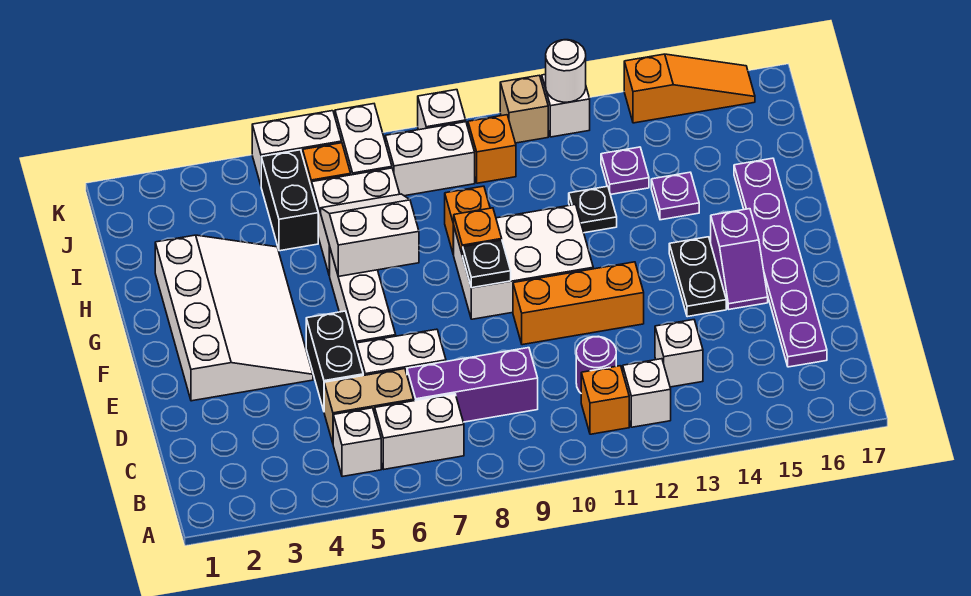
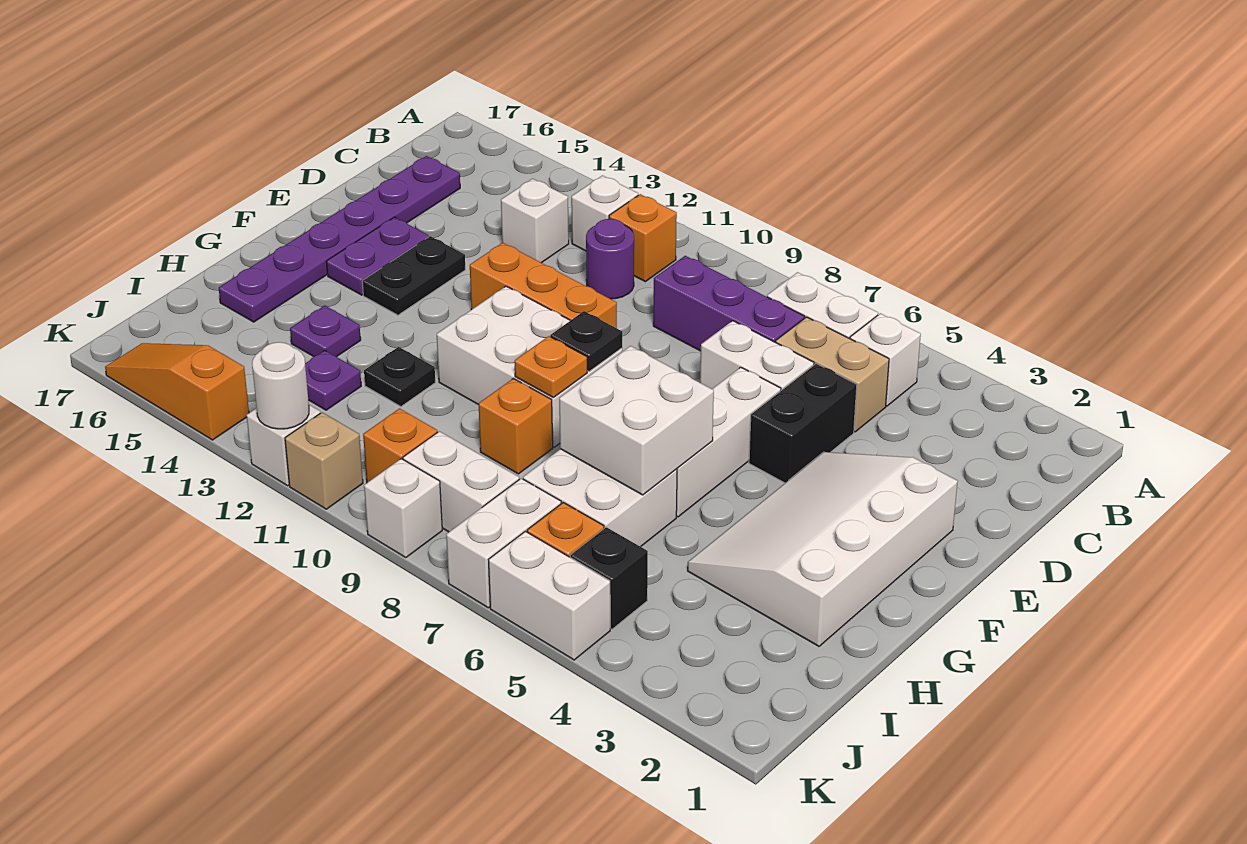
purple slope E15:F15 level 1 top F -> purple plate E15:F15 level 1
white slope G6:H7 level 2 top G -> white brick G6:H7 level 2
black brick I5:J5 level 1 -> black brick J5 level 1

